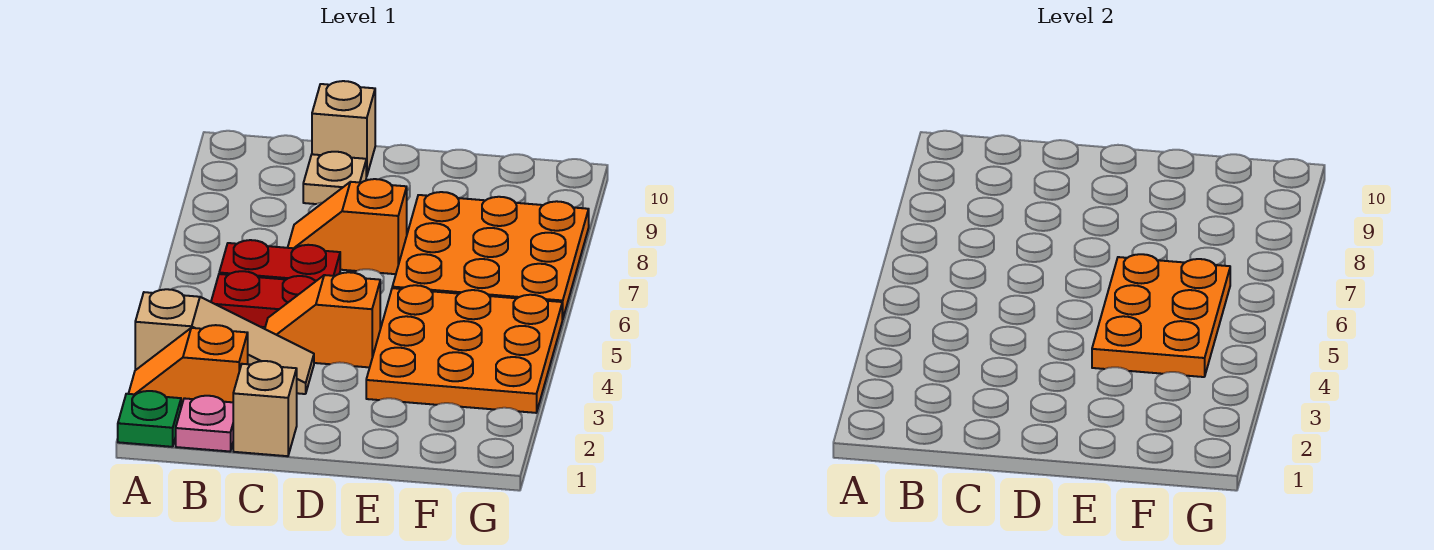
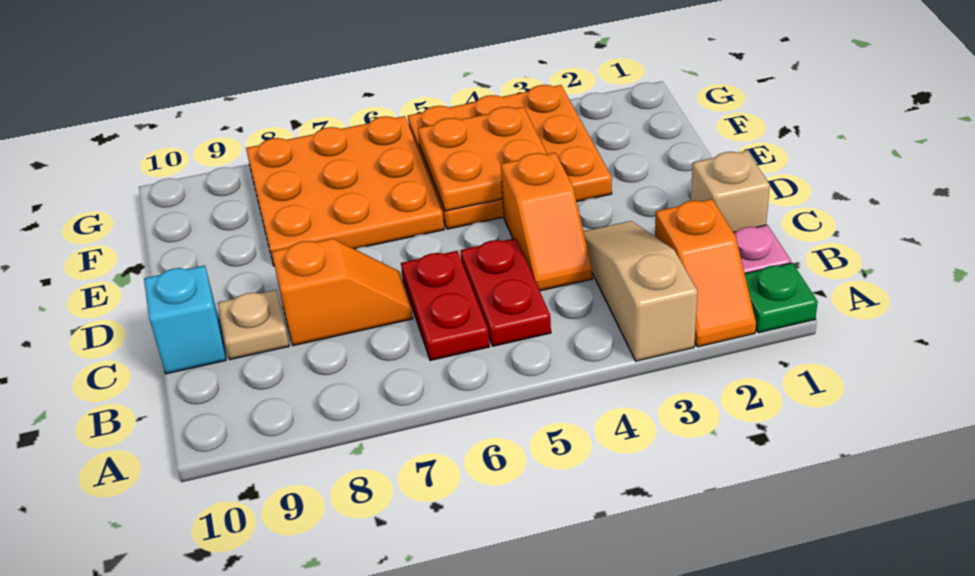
orange slope C7:D7 level 1 top D -> orange slope C7:C8 level 1 top 8
tan brick C10 level 1 -> cyan brick C10 level 1
orange plate E4:F6 level 2 -> orange plate E4:F5 level 2

